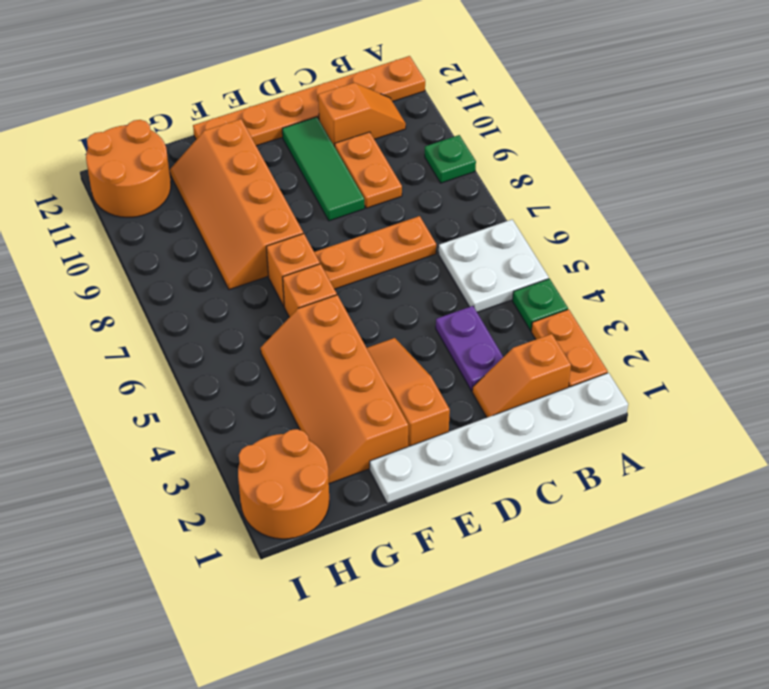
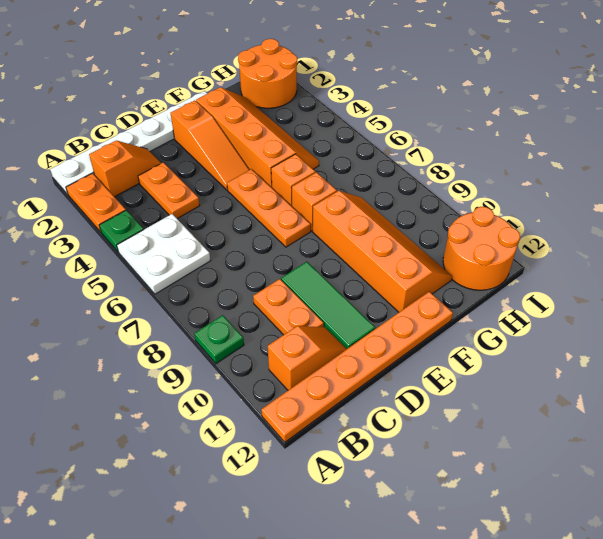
orange slope B11:C11 level 1 top C -> orange slope B11:C11 level 1 top B
purple plate C3:C4 level 1 -> orange plate C3:C4 level 1
orange plate C7:E7 level 1 -> orange plate E5:E7 level 1

